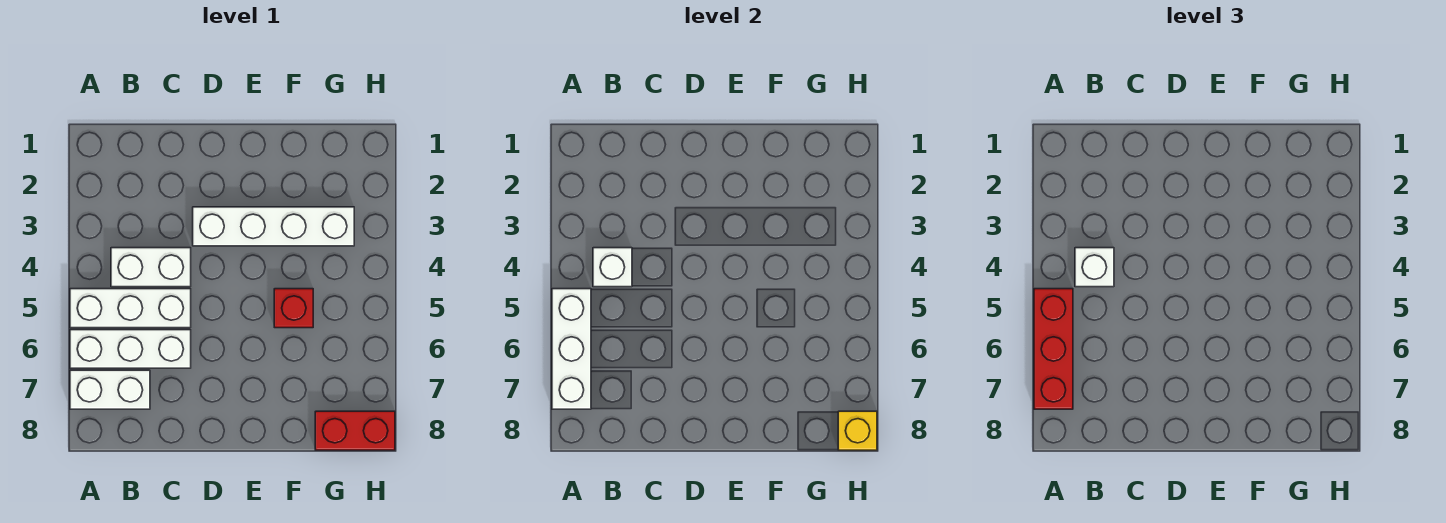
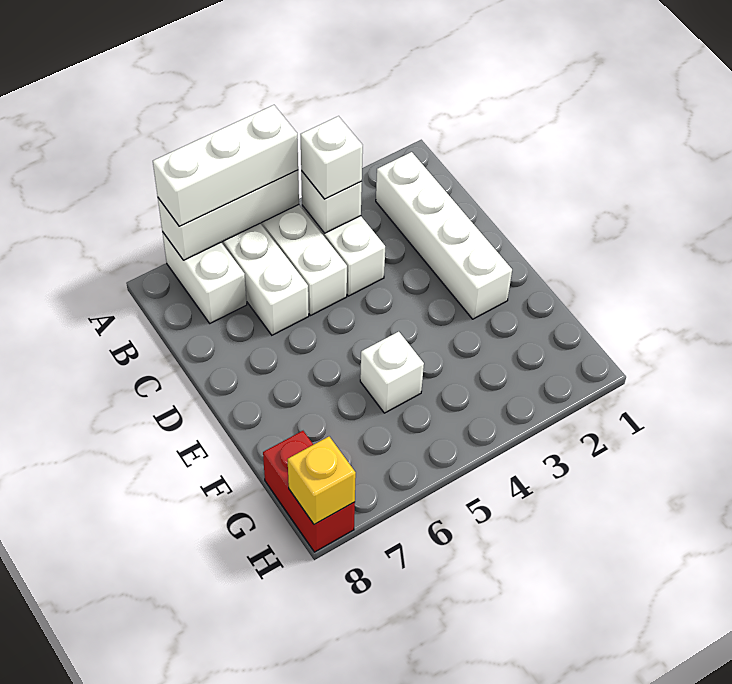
red brick A5:A7 level 3 -> white brick A5:A7 level 3
white brick D3:G3 level 1 -> white brick B2:E2 level 1
red brick F5 level 1 -> white brick F5 level 1

